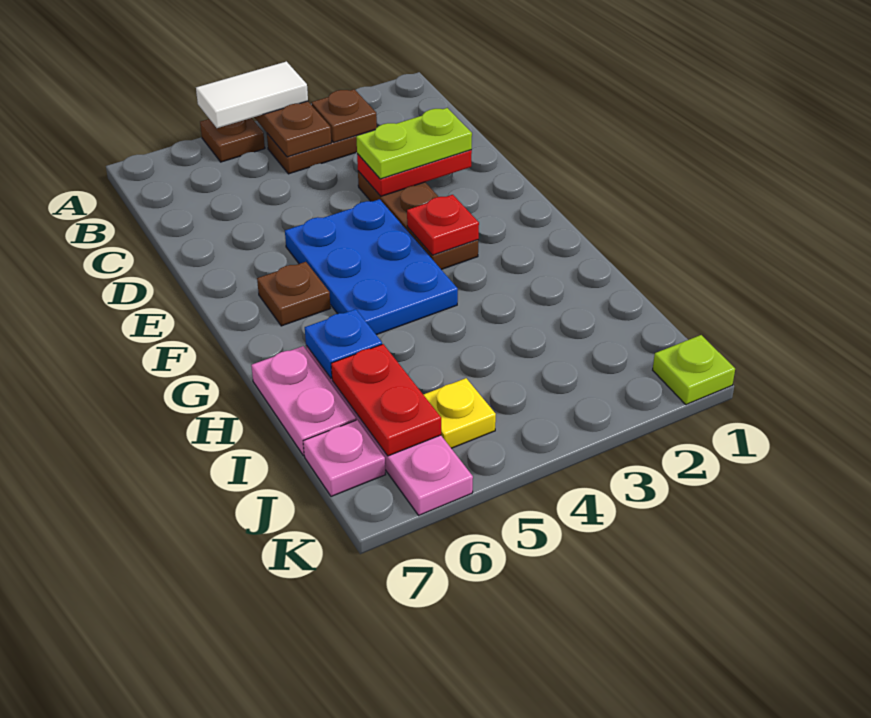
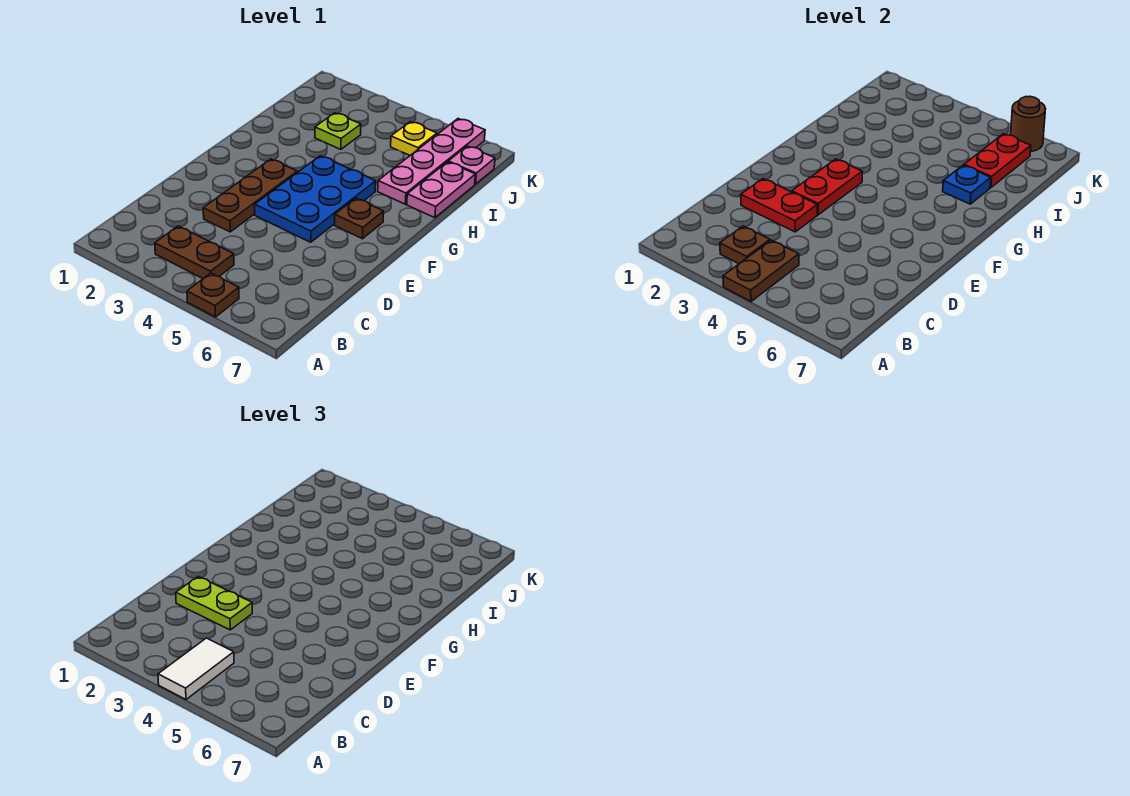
white tile A4:A5 level 3 -> white tile A4:B4 level 3
red plate F3 level 2 -> red plate E3:F3 level 2
lime plate K1 level 1 -> lime plate I3 level 1
none -> brown round brick K6 level 2

